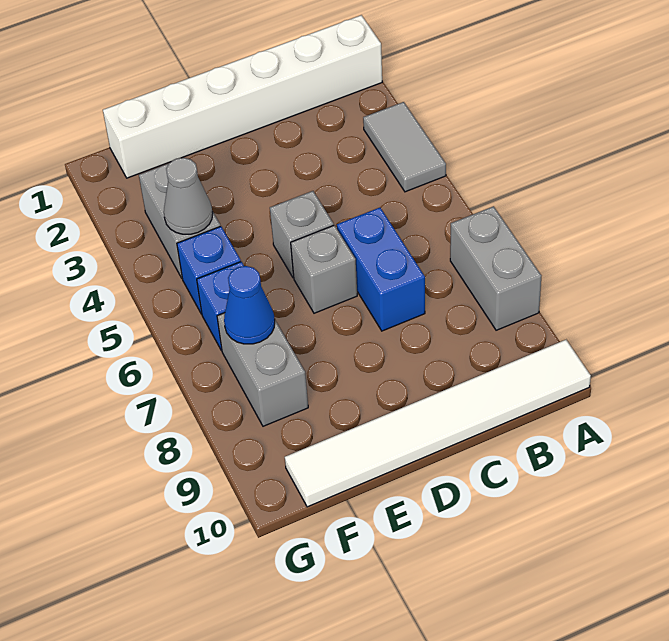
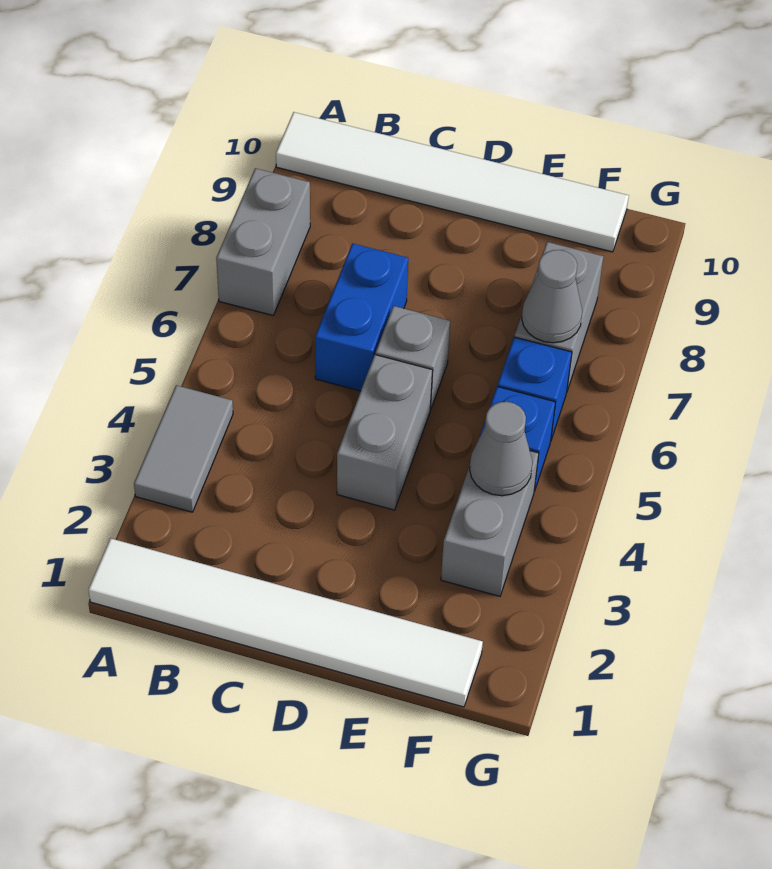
white brick A1:F1 level 1 -> white tile A1:F1 level 1
grey brick D5 level 1 -> grey brick D4:D5 level 1
blue cone F7 level 2 -> grey cone F7 level 2

